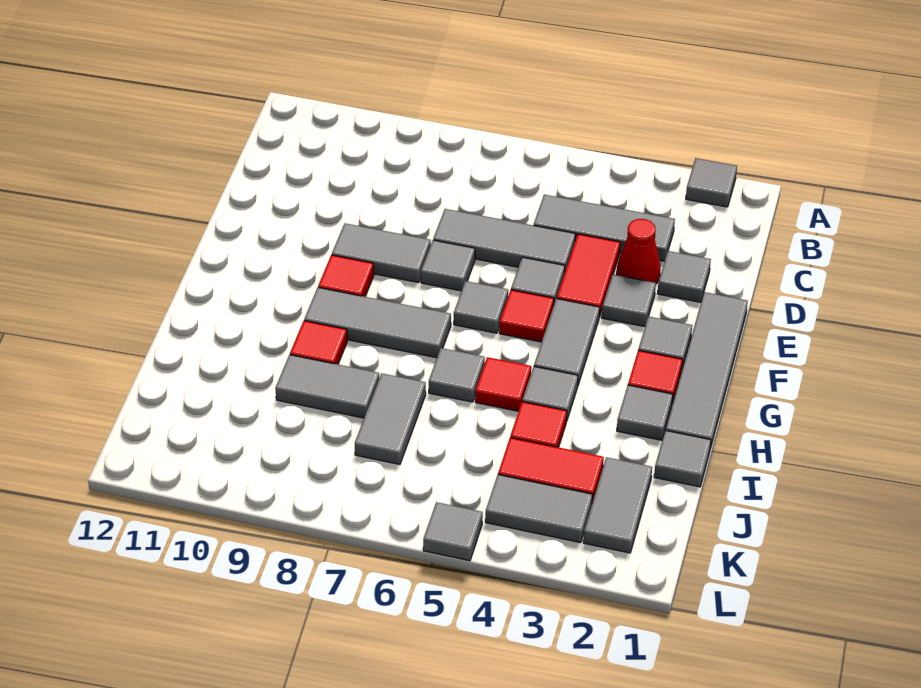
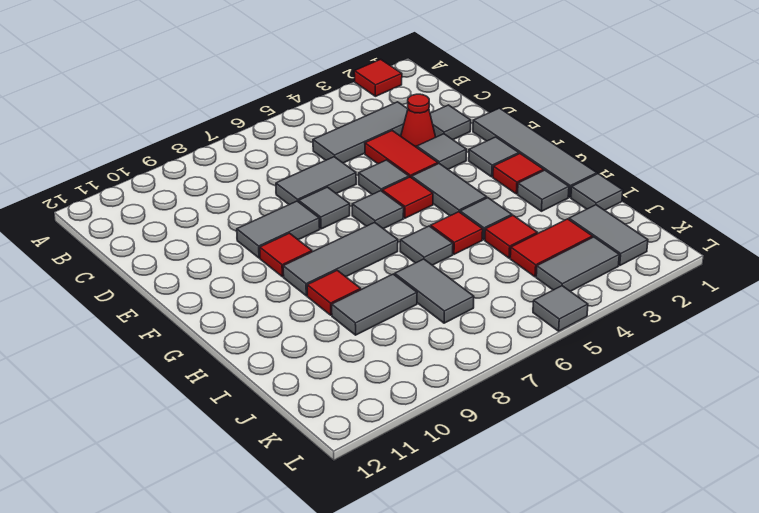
grey tile A2 level 1 -> red tile A2 level 1
grey tile D5:D7 level 1 -> grey tile D6:D7 level 1

